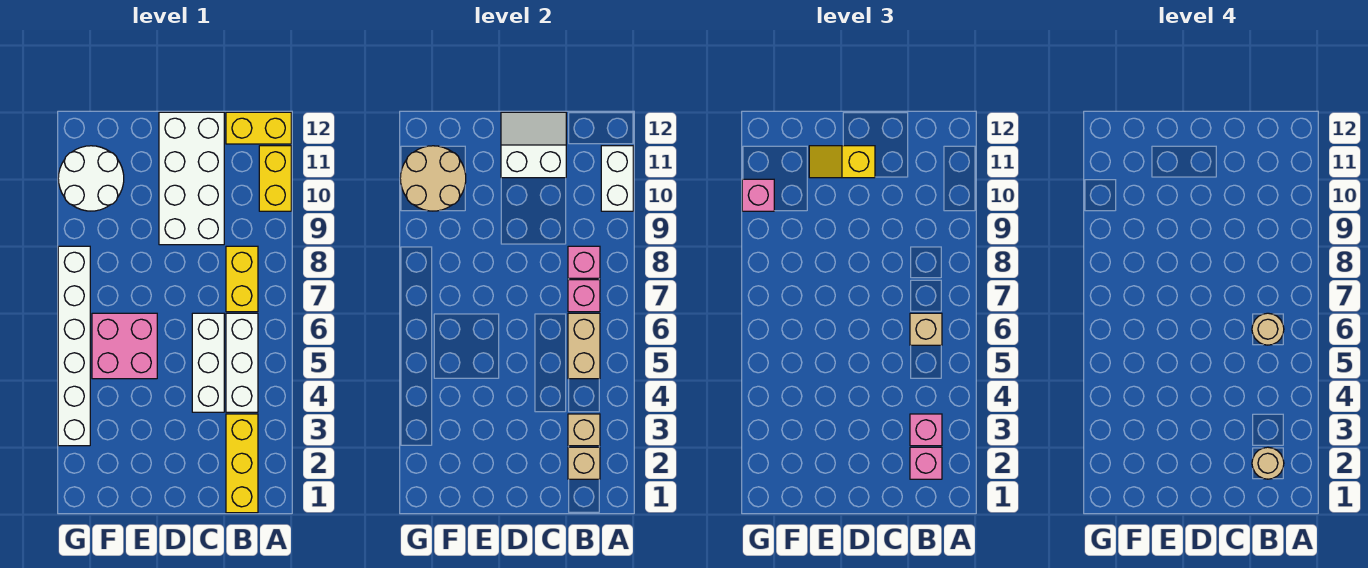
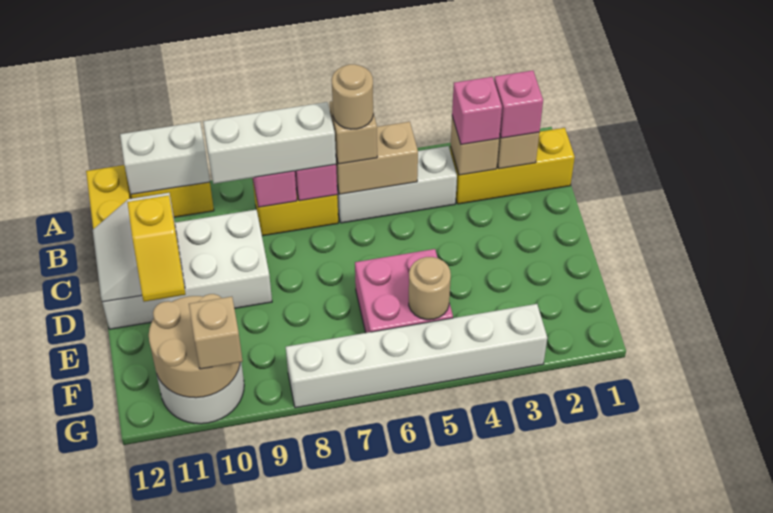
tan round brick B2 level 4 -> tan round brick F5 level 2
white brick C4:C6 level 1 -> white brick B7:B9 level 3
pink brick G10 level 3 -> tan brick G10 level 3

